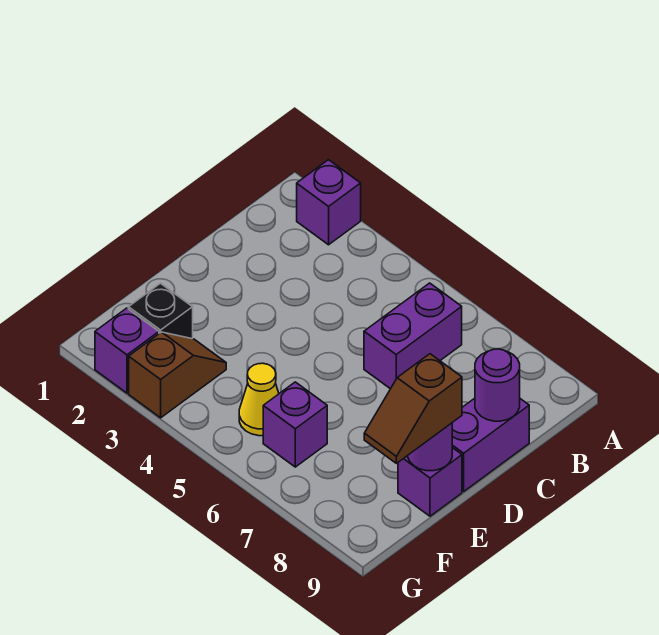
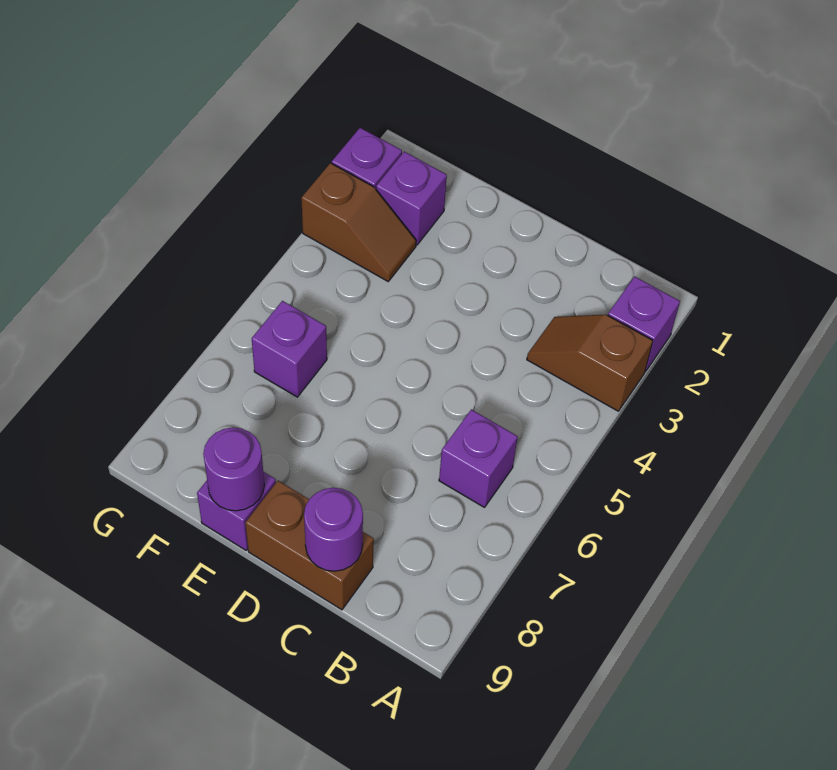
purple brick B6:C6 level 1 -> purple brick B6 level 1
purple brick C9:D9 level 1 -> brown brick C9:D9 level 1
brown slope E9:F9 level 3 top E -> brown slope A3:B3 level 1 top A
black brick F2 level 1 -> purple brick F2 level 1
yellow cone F5 level 1 -> none

